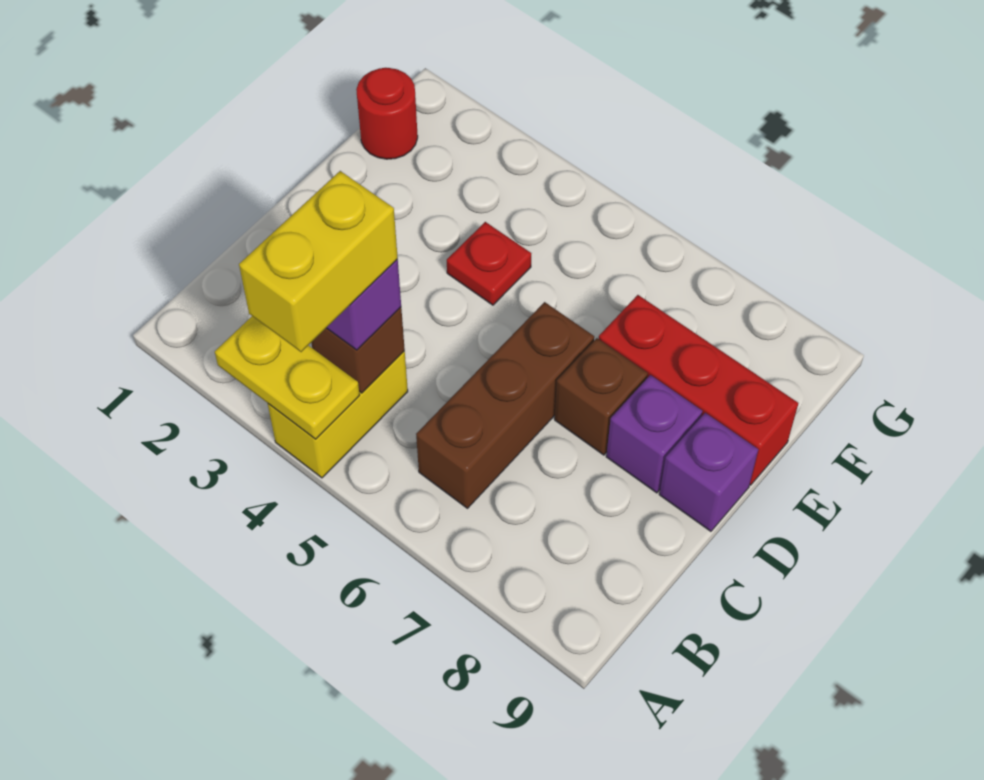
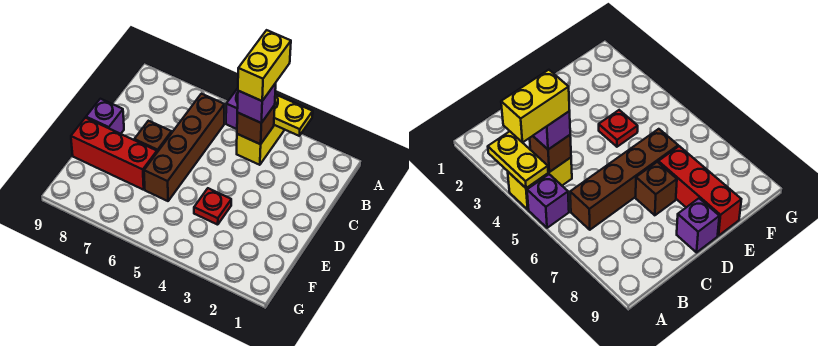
brown brick B6:D6 level 1 -> brown brick B6:E6 level 1
purple brick D8 level 1 -> purple brick A5 level 1
red round brick F1 level 1 -> none

